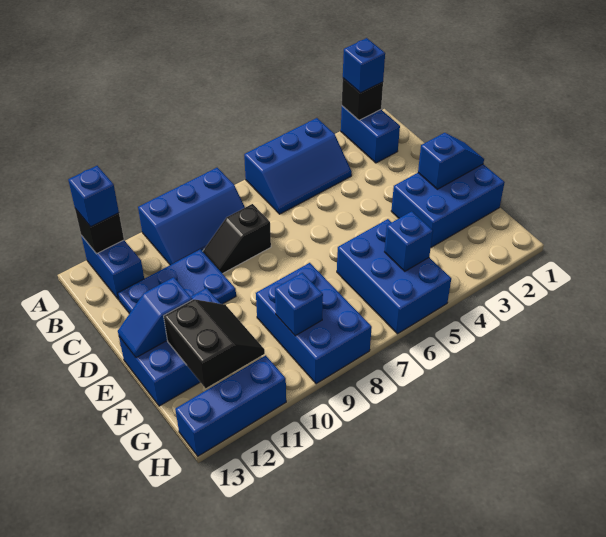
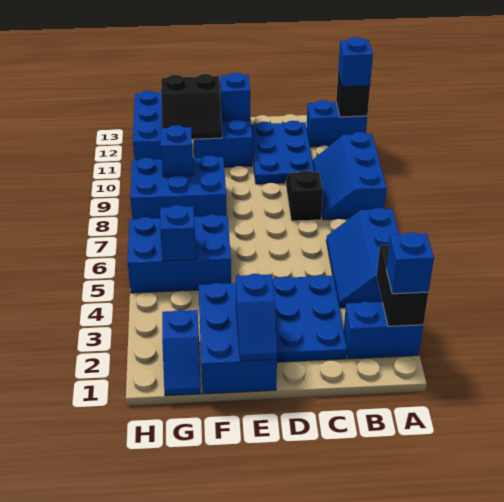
black brick A2 level 2 -> black brick A2:A3 level 2
none -> blue plate C2:D4 level 1
none -> blue slope G1:G2 level 1 top 2

